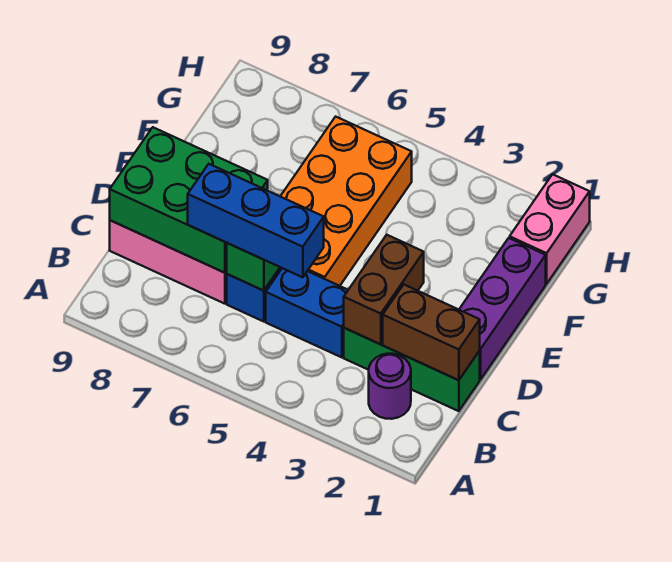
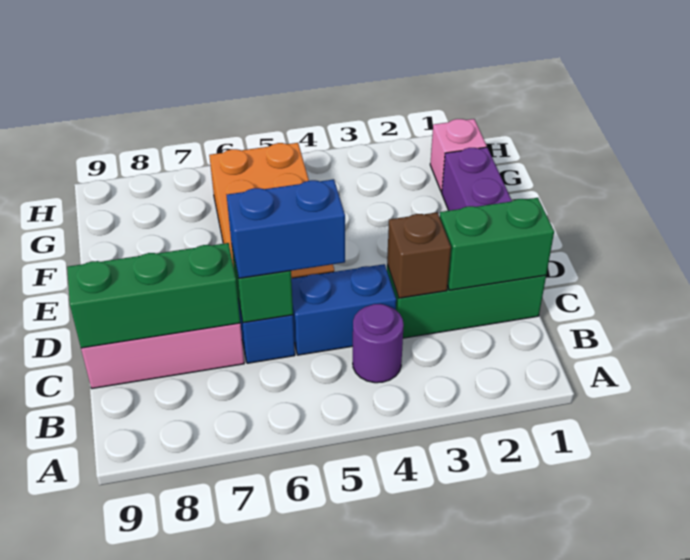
purple round brick B2 level 1 -> purple round brick B4 level 1
brown brick C1:C2 level 2 -> green brick C1:C2 level 2
brown brick C3:D3 level 2 -> brown brick C3 level 2
blue brick C5:C7 level 3 -> blue brick C5:C6 level 3
green brick C7:D9 level 2 -> green brick C7:C9 level 2
pink brick G1:H1 level 1 -> pink brick G1 level 1

